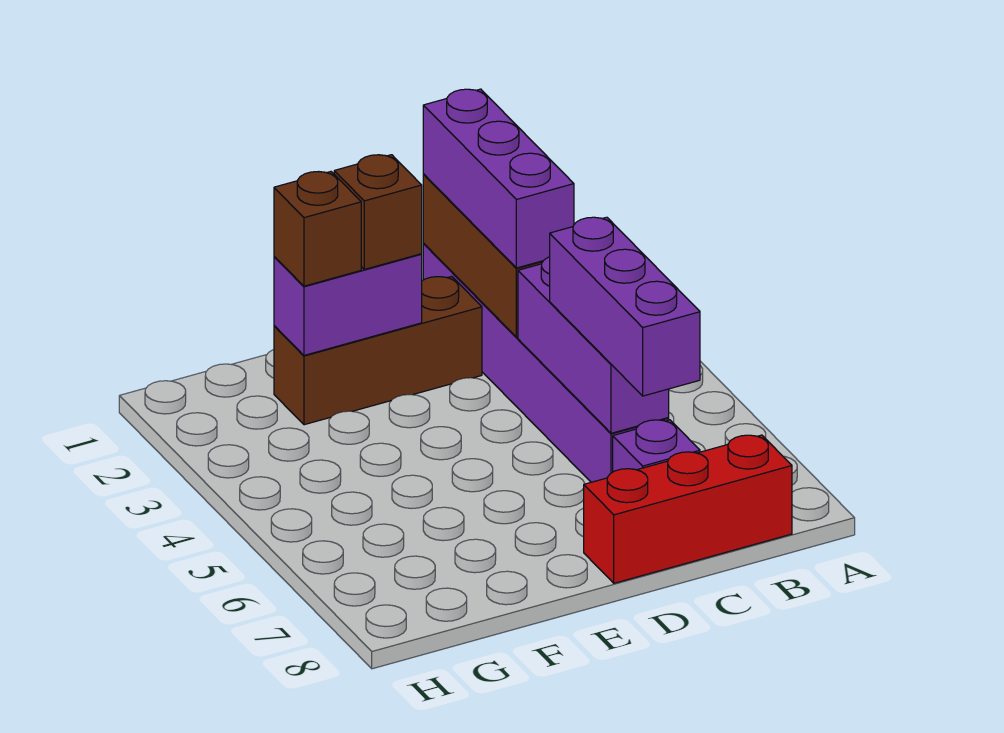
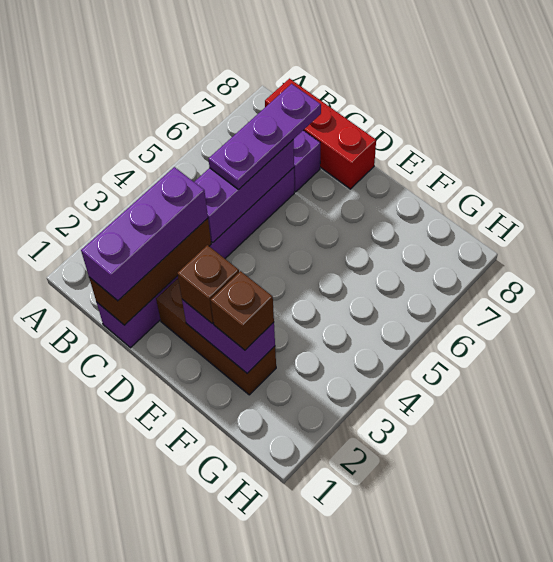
purple brick C5:C7 level 3 -> purple plate C5:C7 level 3

